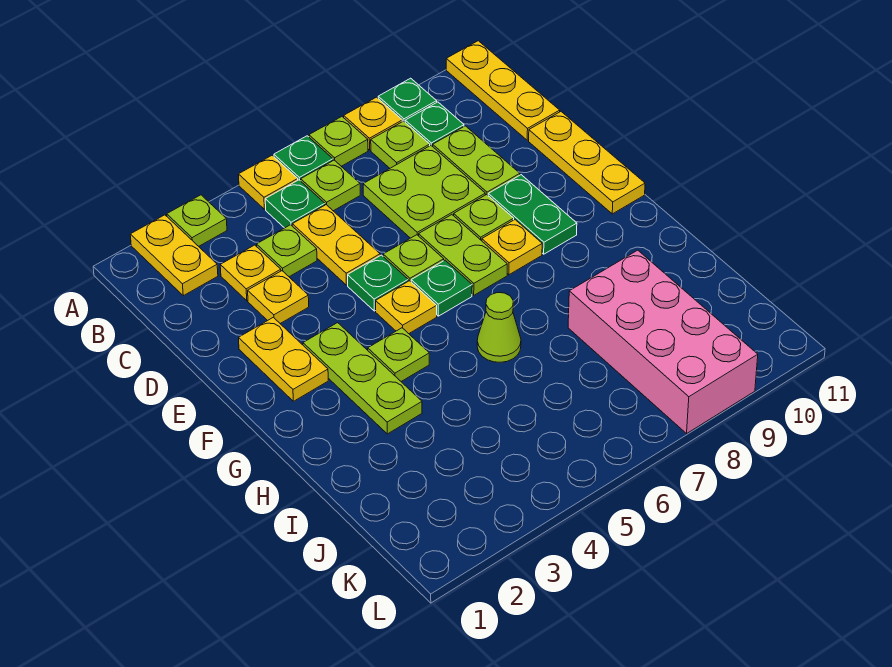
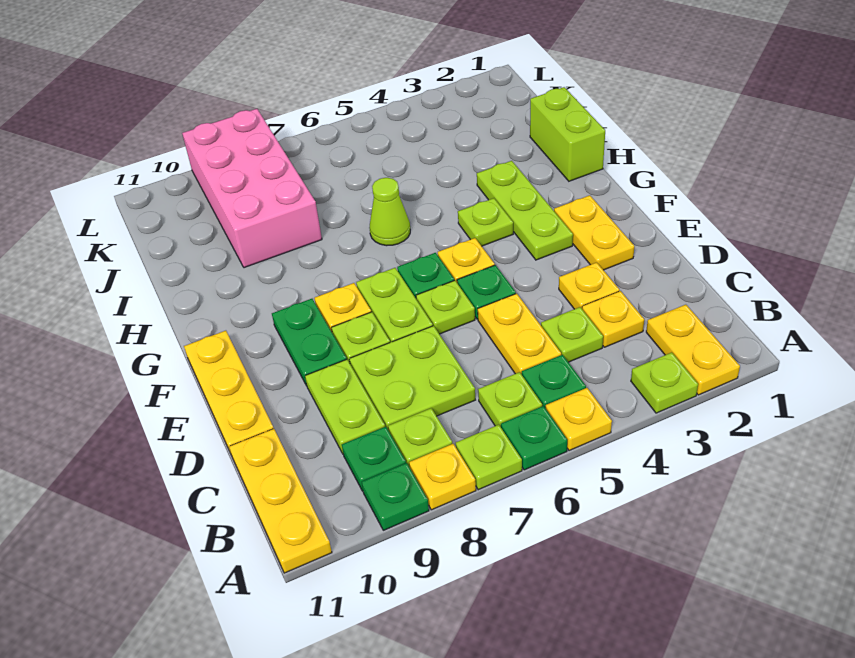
none -> lime brick H1:I1 level 1

